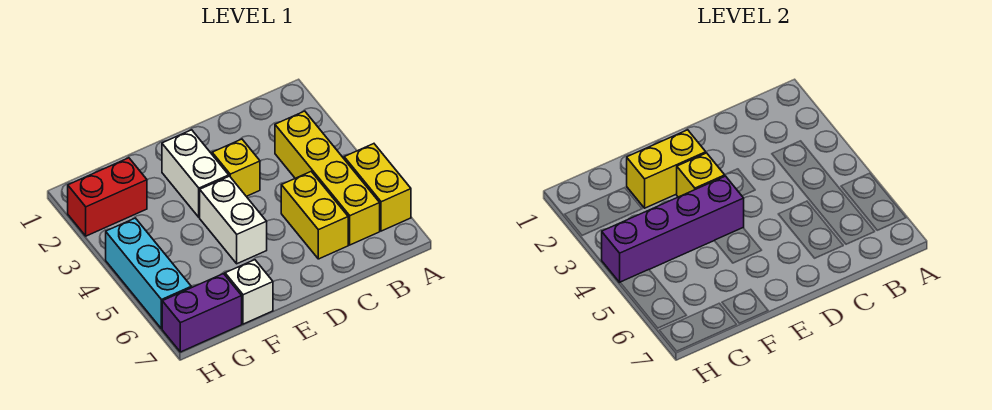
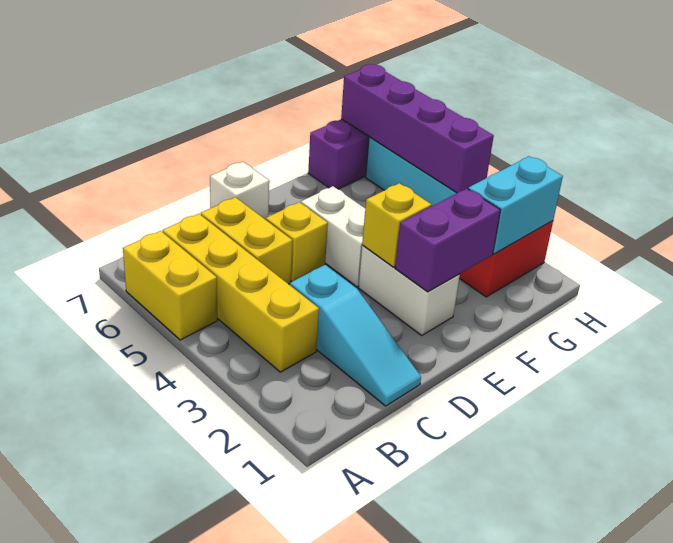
none -> cyan slope C1:C3 level 1 top 3
yellow brick D3 level 1 -> yellow brick D5 level 1
yellow brick E2:F2 level 2 -> purple brick E2:F2 level 2
purple brick E4:H4 level 2 -> purple brick H4:H7 level 2
white brick F7 level 1 -> white brick D7 level 1
none -> cyan brick G2:H2 level 2

